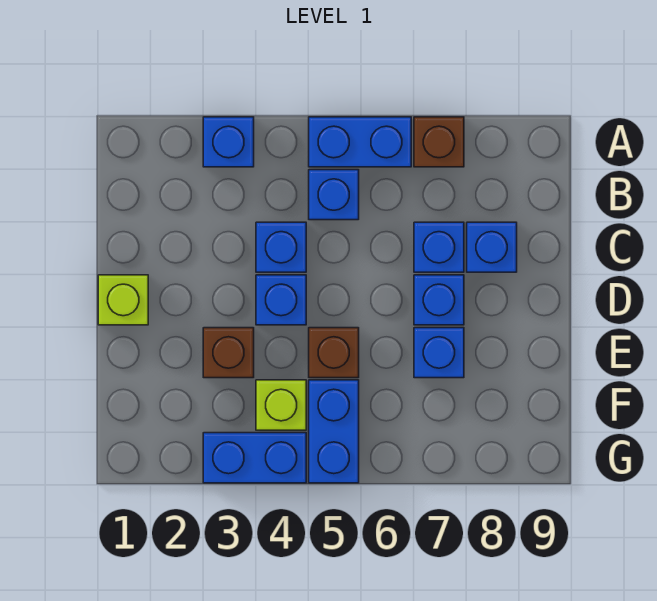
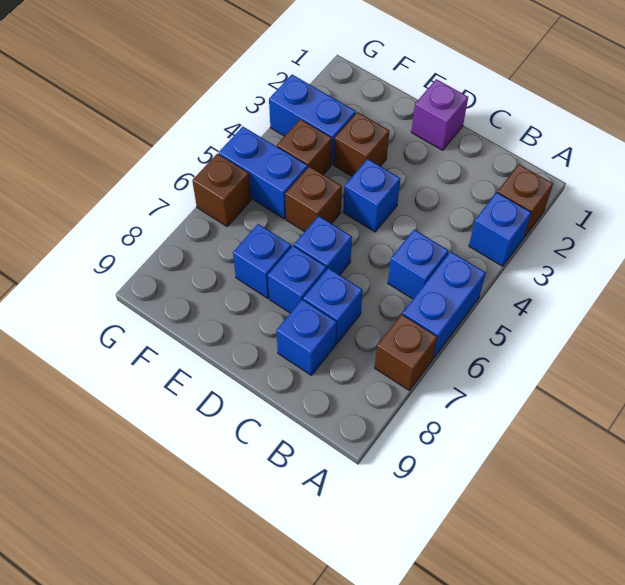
none -> brown brick A2 level 1
blue brick C4 level 1 -> blue brick D6 level 1
lime brick D1 level 1 -> purple brick D1 level 1
lime brick F4 level 1 -> brown brick F4 level 1
blue brick G3:G4 level 1 -> blue brick F3:G3 level 1
none -> brown brick G6 level 1

